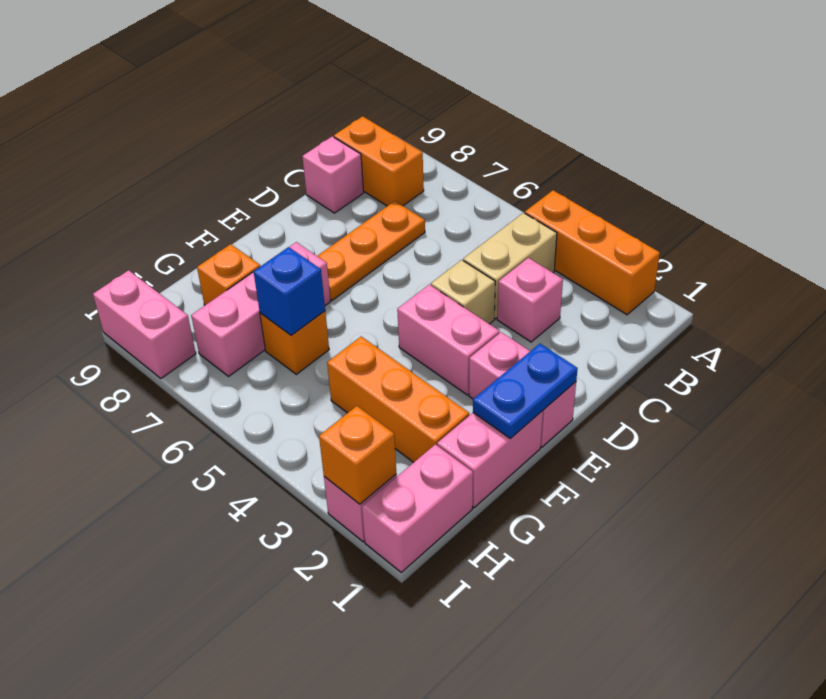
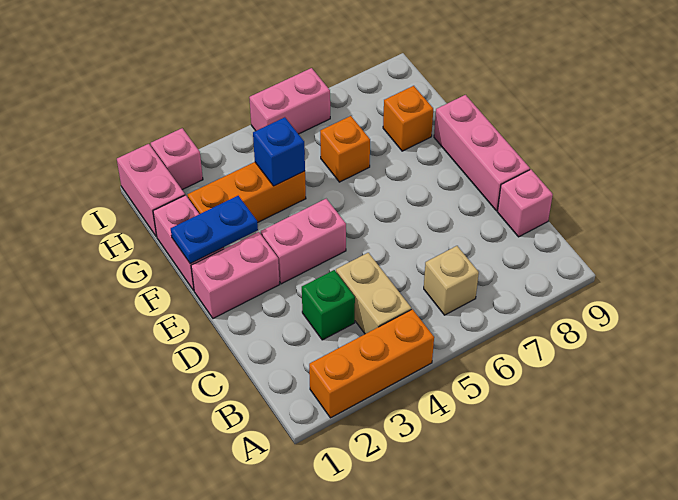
orange brick B8:B9 level 1 -> none
pink brick C3 level 1 -> green brick C3 level 1
orange plate C7:E7 level 1 -> none
tan brick D4 level 1 -> tan brick B6 level 1
blue plate E1:F1 level 2 -> blue plate F1:F2 level 2
pink brick F7:H7 level 1 -> pink brick D9:F9 level 1
blue brick G6 level 2 -> blue brick G4 level 2
orange brick I2 level 2 -> none
pink brick I8:I9 level 1 -> pink brick I5:I6 level 1

